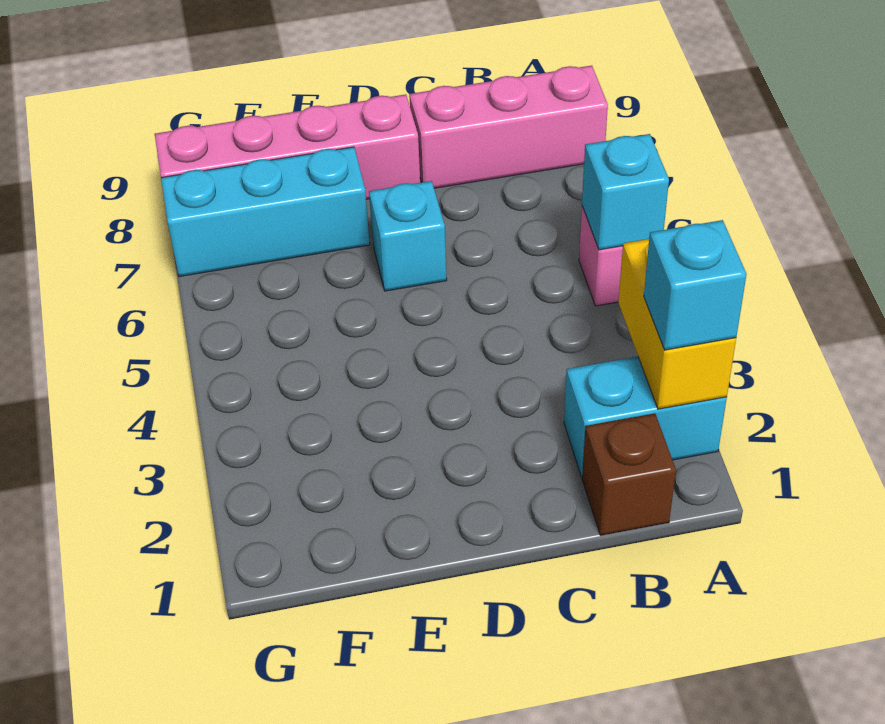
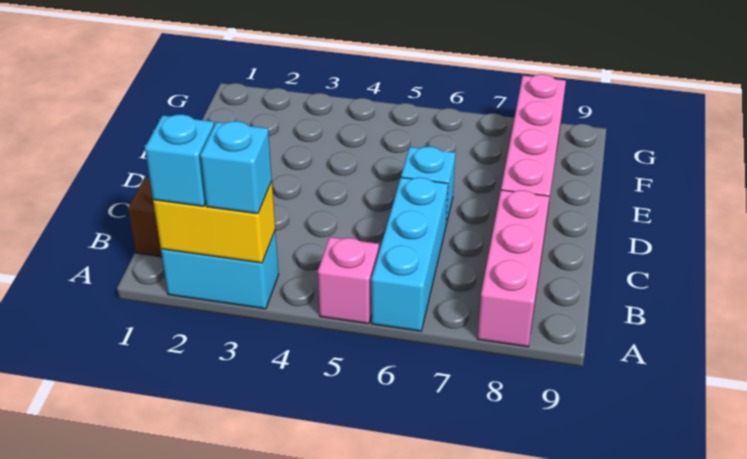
cyan brick A2:B2 level 1 -> cyan brick A2:A3 level 1
cyan brick A5 level 2 -> cyan brick A3 level 3
cyan brick E7:G7 level 1 -> cyan brick A6:C6 level 1

